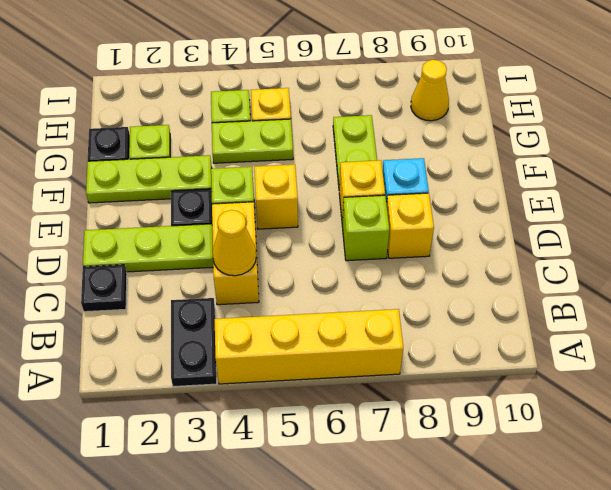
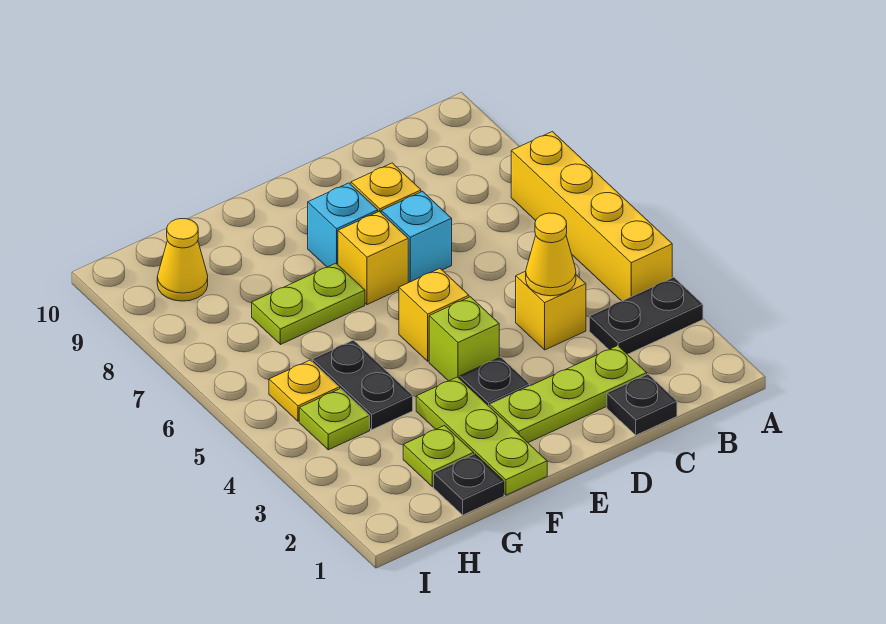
yellow brick C4:D4 level 1 -> yellow brick C4 level 1
lime plate D1:D3 level 1 -> lime plate C2:E2 level 1
lime brick D7 level 1 -> cyan brick D7 level 1
lime plate G4:G5 level 1 -> black plate G4:G5 level 1

